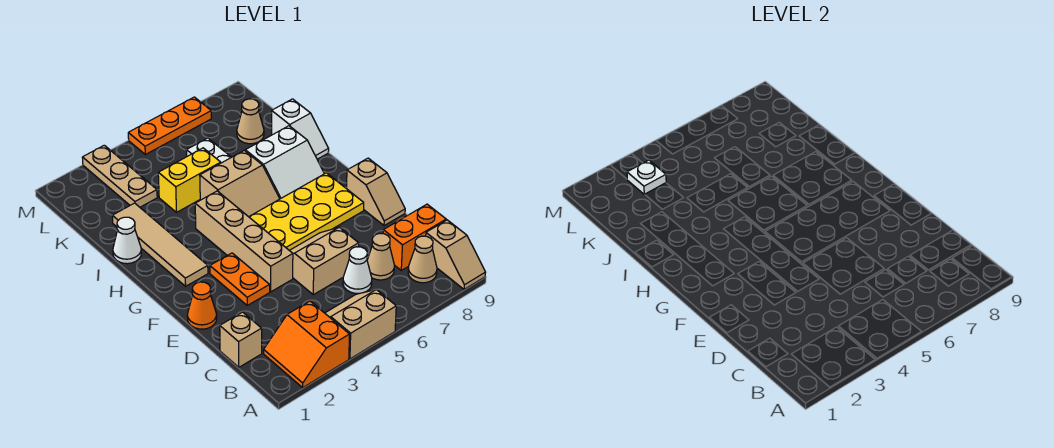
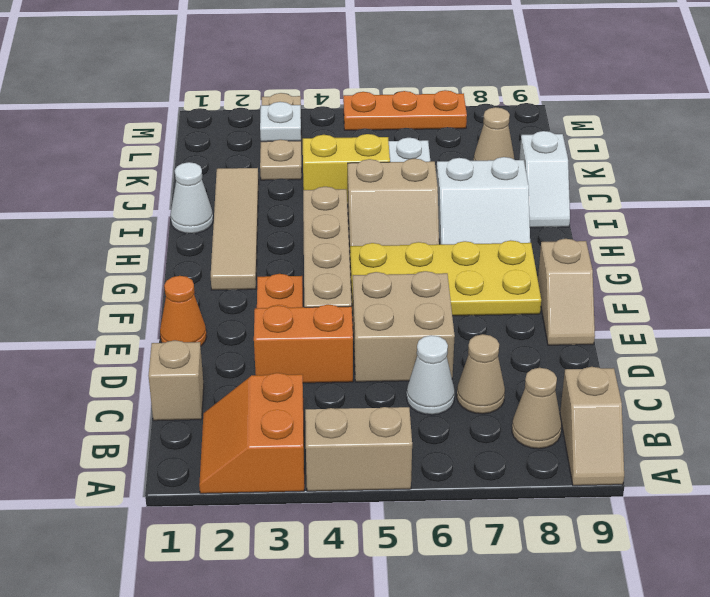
orange brick C8:C9 level 1 -> orange brick D3:D4 level 1
tan slope D5:E6 level 1 top D -> tan brick D5:E6 level 1

